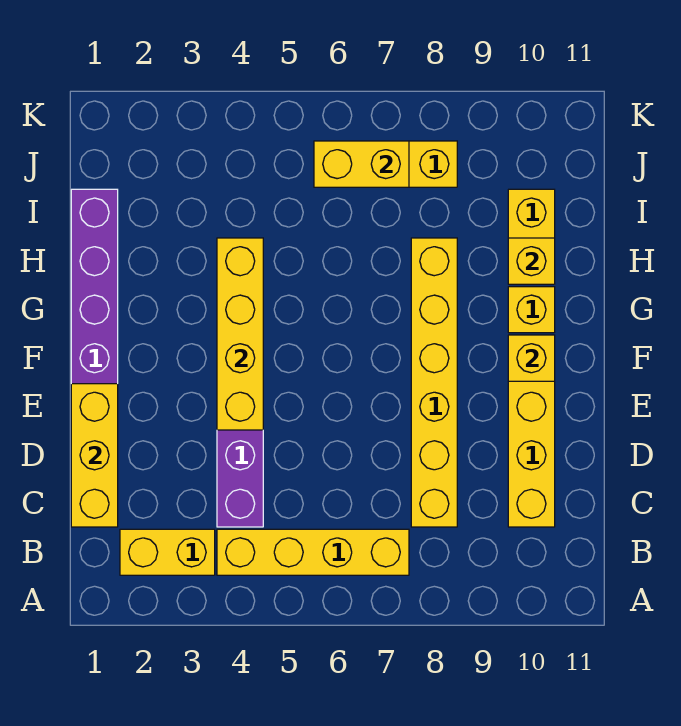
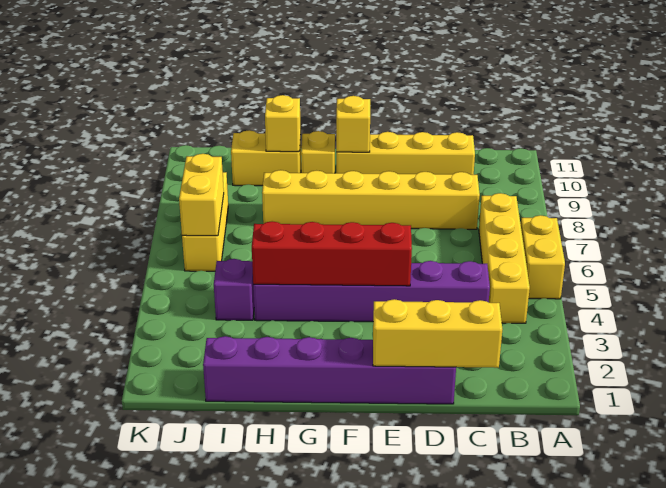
yellow brick B2:B3 level 1 -> yellow brick A5:A6 level 1
yellow brick E4:H4 level 2 -> red brick E4:H4 level 2
none -> purple brick I4 level 1

